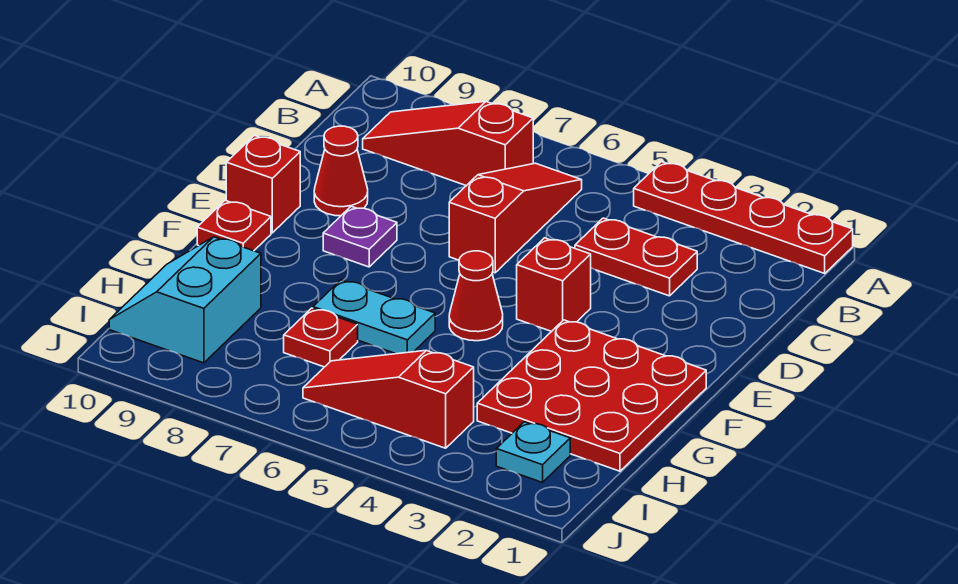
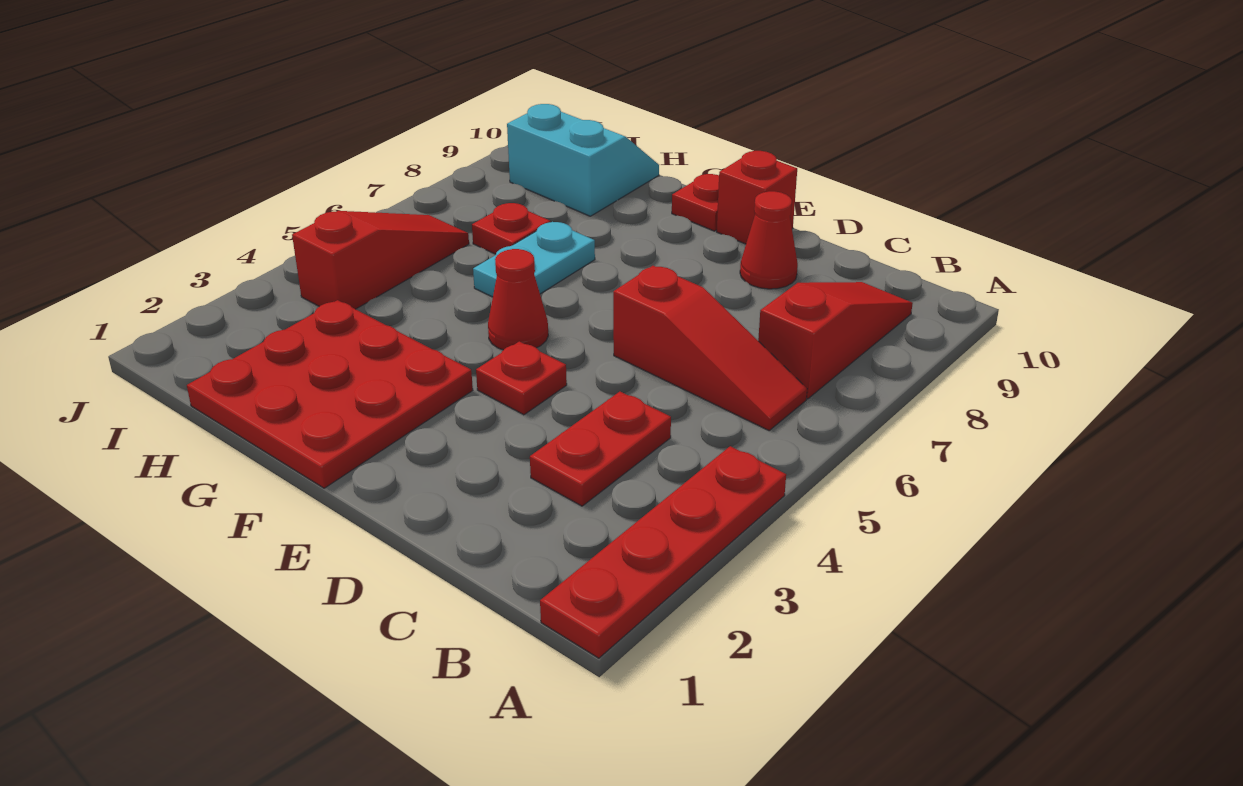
red brick E4 level 1 -> red plate E4 level 1
purple plate E8 level 1 -> none
cyan plate I2 level 1 -> none

